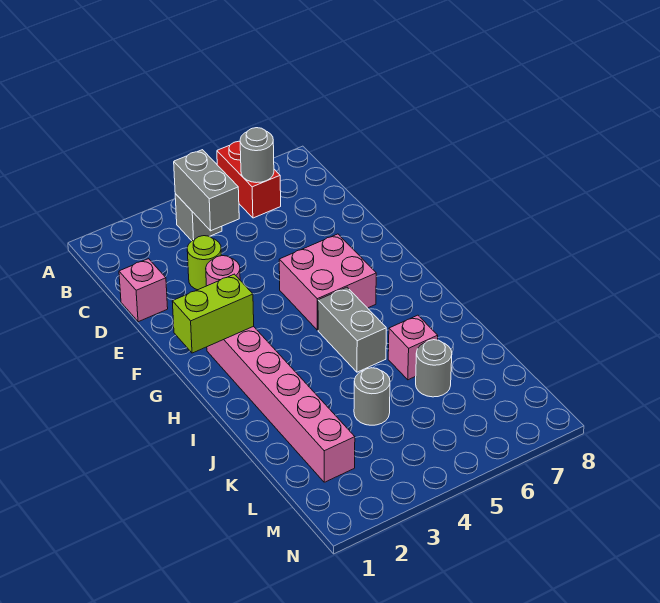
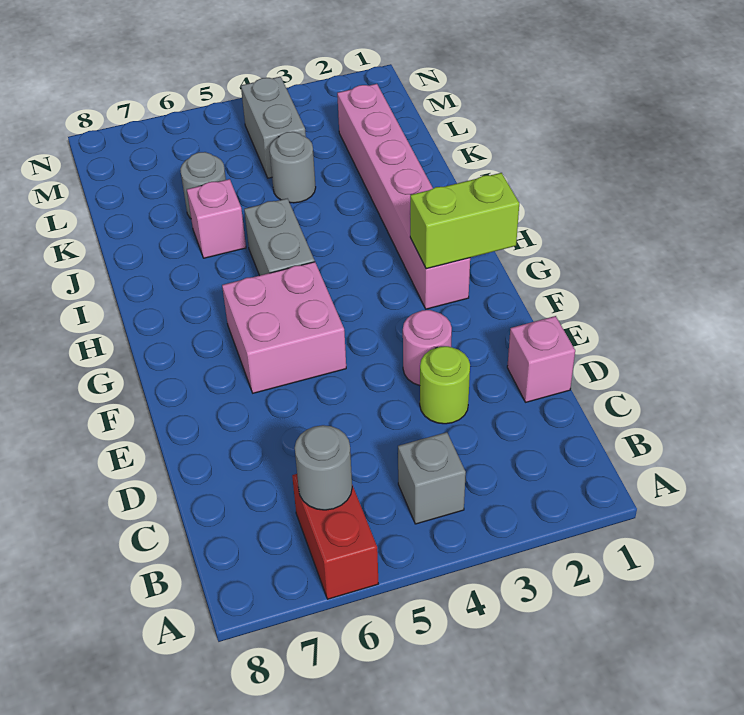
grey brick B4:C4 level 2 -> grey brick L4:M4 level 1

